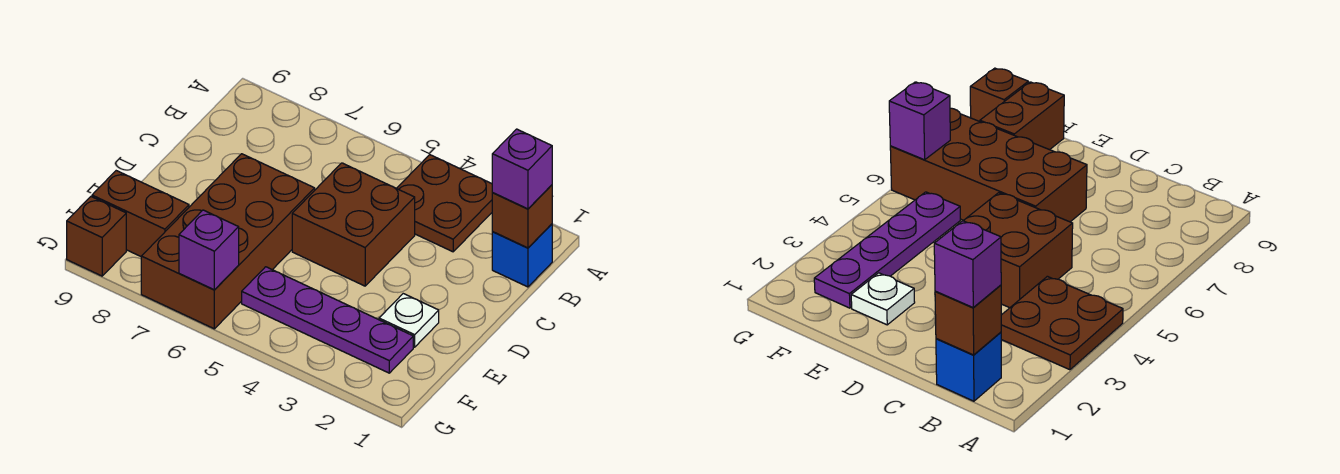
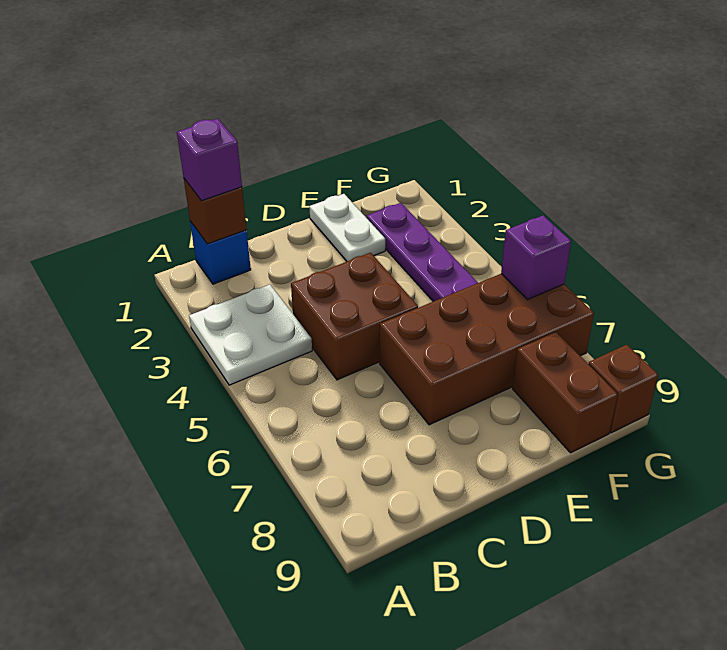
brown plate A3:B4 level 1 -> white plate A3:B4 level 1
white plate E2 level 1 -> white plate E1:E2 level 1

